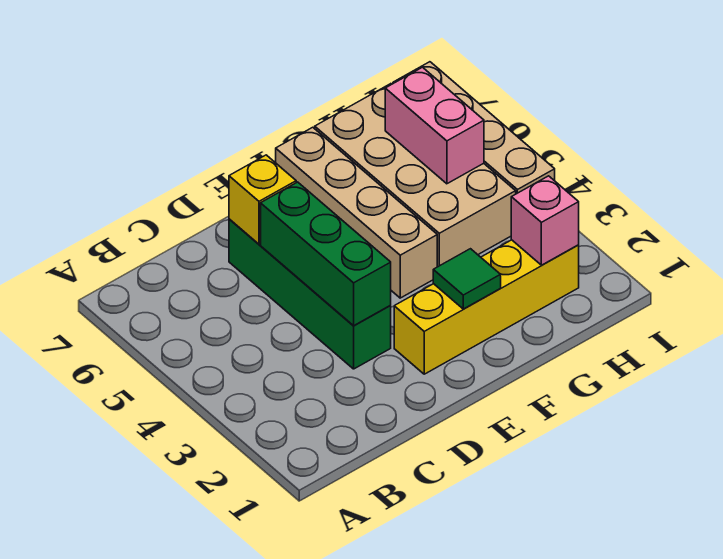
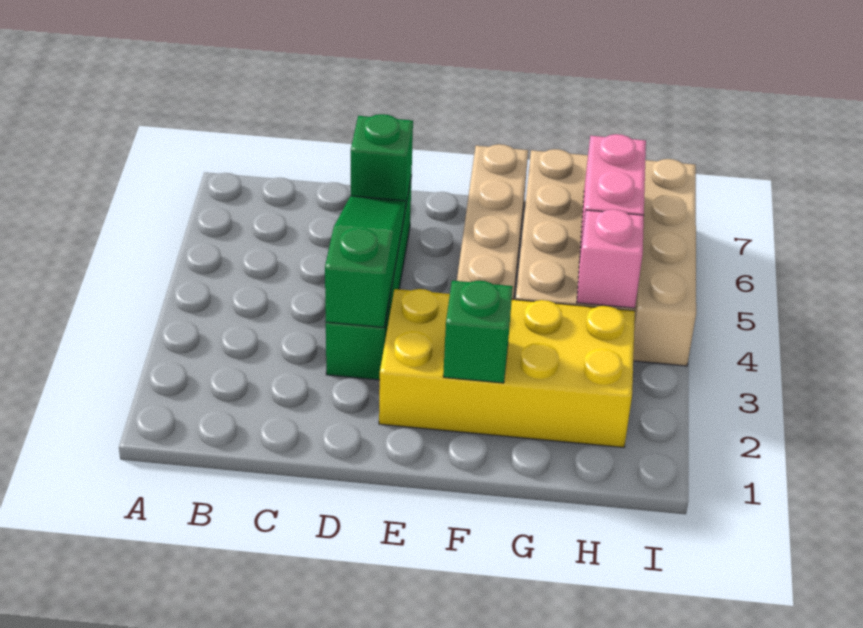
green brick D3:D5 level 2 -> green slope D3:D5 level 2 top 3
yellow brick D6 level 2 -> green brick D6 level 2
yellow brick E2:H2 level 1 -> yellow brick E2:H3 level 1
green tile F2 level 2 -> green brick F2 level 2
pink brick H2 level 2 -> pink brick H4 level 2

